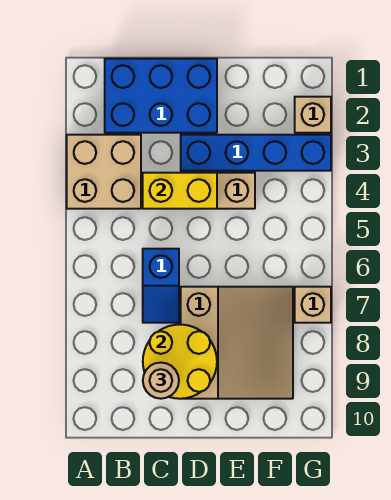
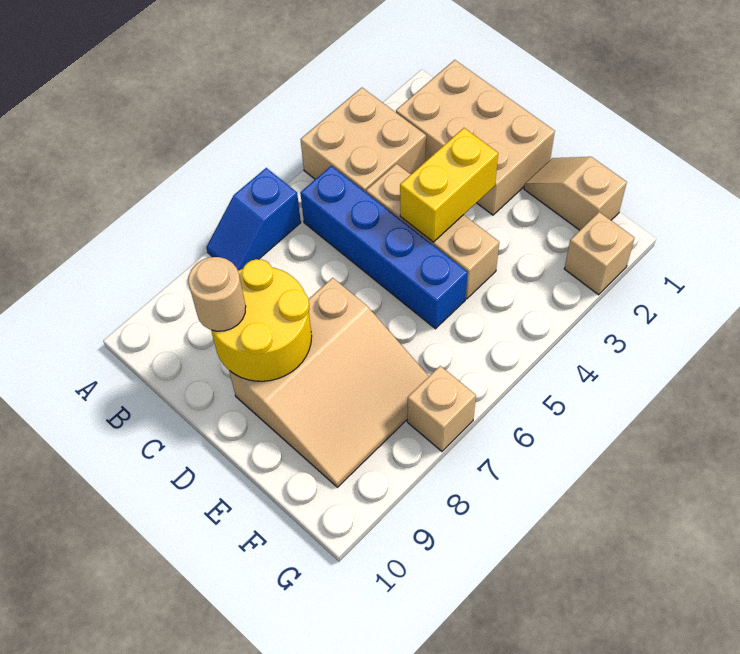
blue brick B1:D2 level 1 -> tan brick B1:D2 level 1
yellow brick C4:D4 level 2 -> yellow brick D3:D4 level 2
blue slope C6:C7 level 1 top 6 -> blue slope A6:A7 level 1 top 6
blue brick D3:G3 level 1 -> blue brick B5:E5 level 1
none -> tan slope E1:F1 level 1 top F

